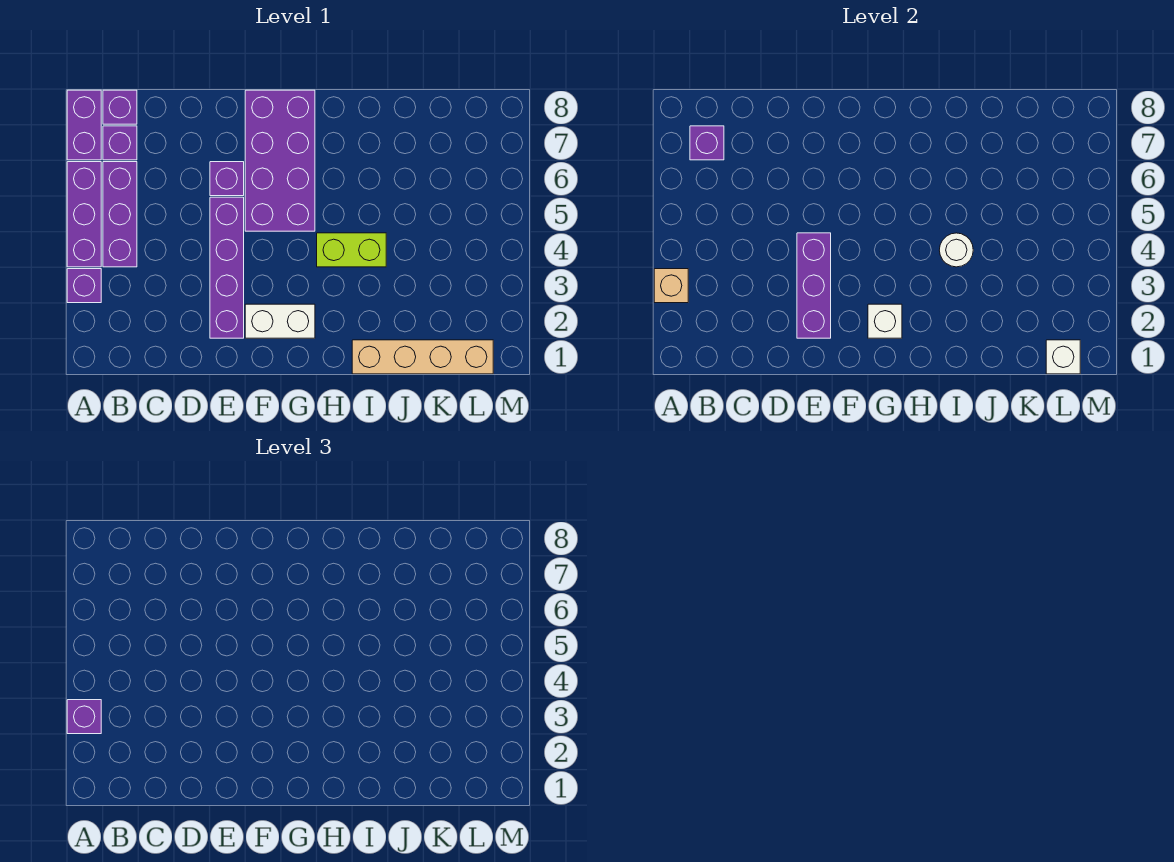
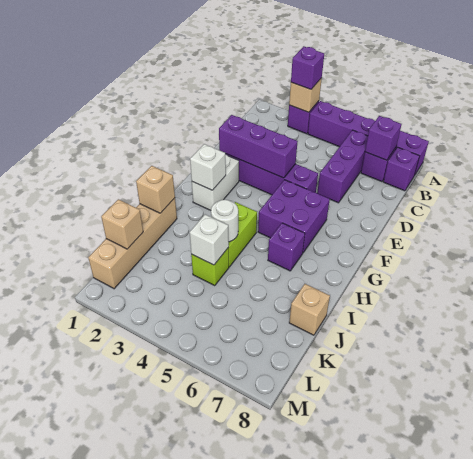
purple brick B4:B6 level 1 -> purple brick B6:D6 level 1
purple brick E6 level 1 -> purple brick H6 level 1
purple brick F5:G8 level 1 -> purple brick F5:G6 level 1
none -> tan brick I1 level 2
none -> lime brick J4 level 1
none -> tan brick J8 level 1
none -> tan brick K1 level 2
white brick L1 level 2 -> white brick J4 level 2

